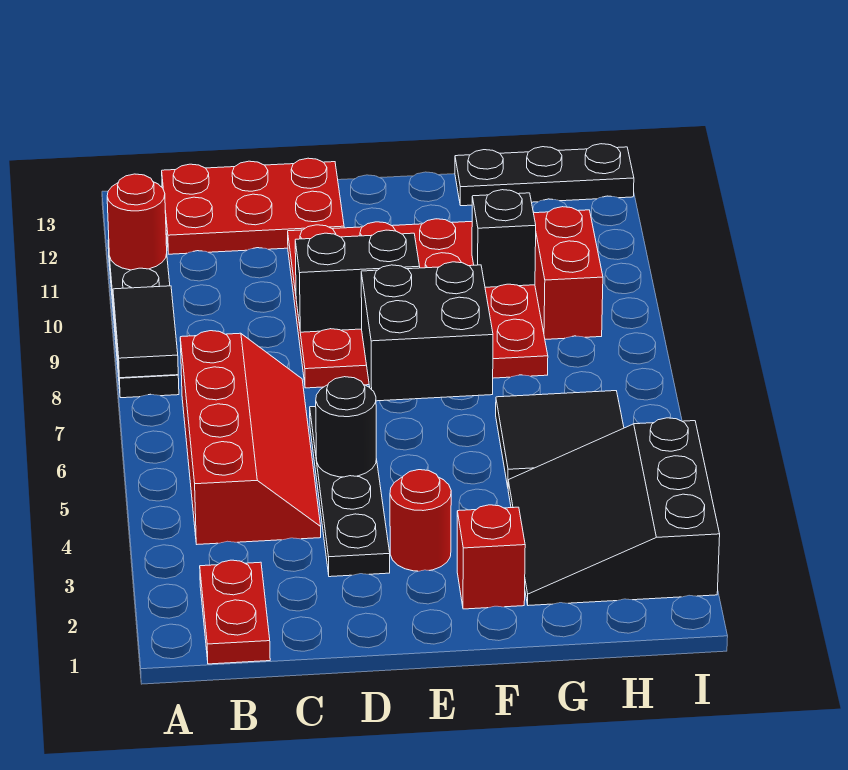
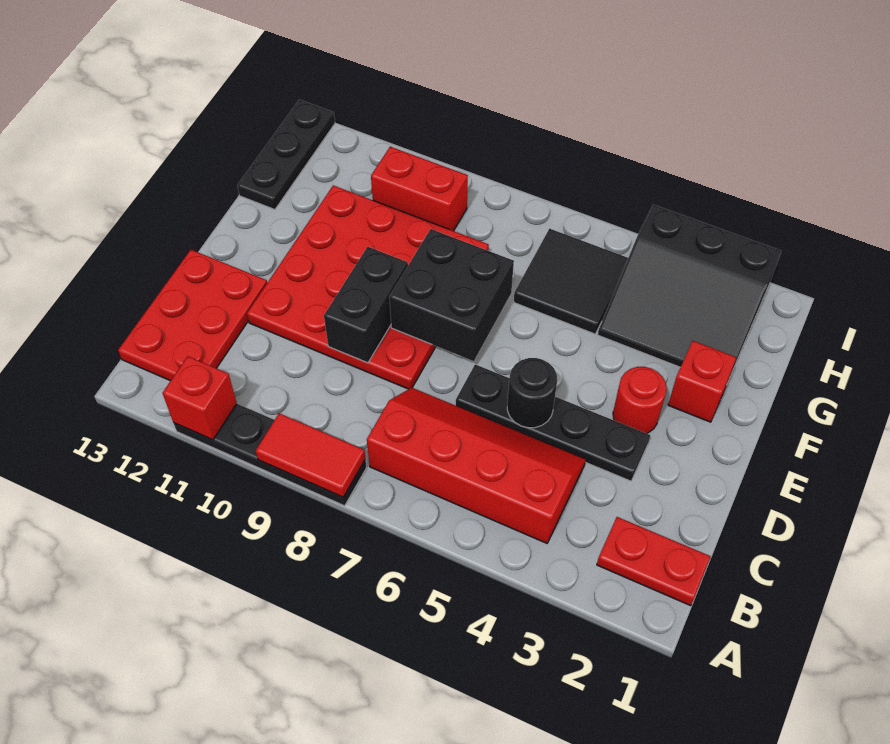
black tile A8:A9 level 2 -> red tile A8:A9 level 2
red round brick A11 level 2 -> red brick A11 level 2
black brick G10 level 2 -> none

